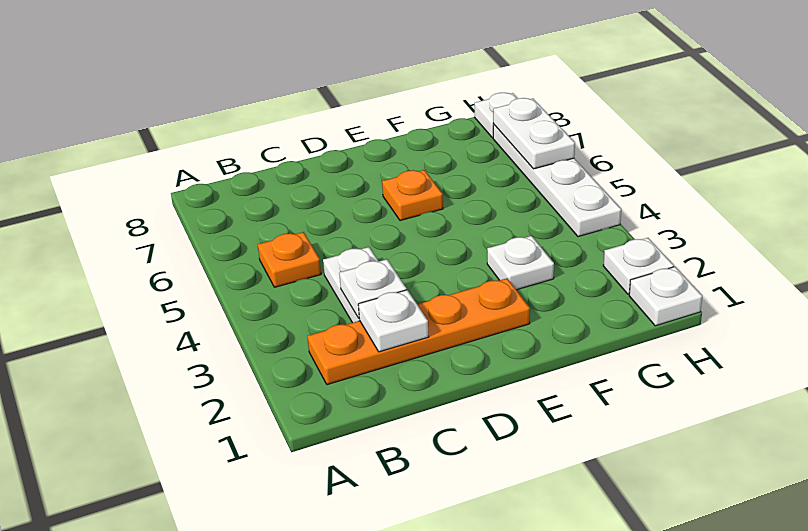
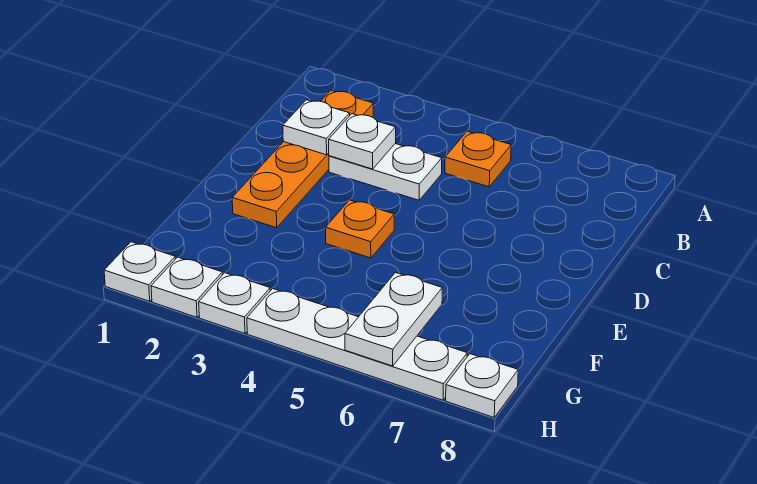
orange plate E6 level 1 -> orange plate E4 level 1
white plate F3 level 1 -> white plate H3 level 1
white plate H6:H7 level 2 -> white plate G6:H6 level 2

